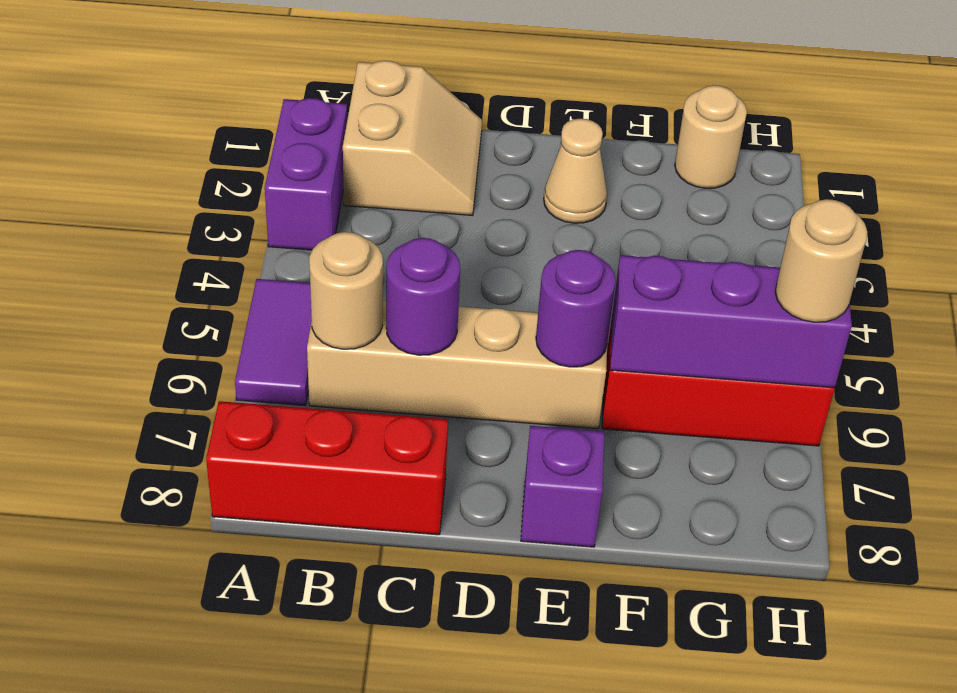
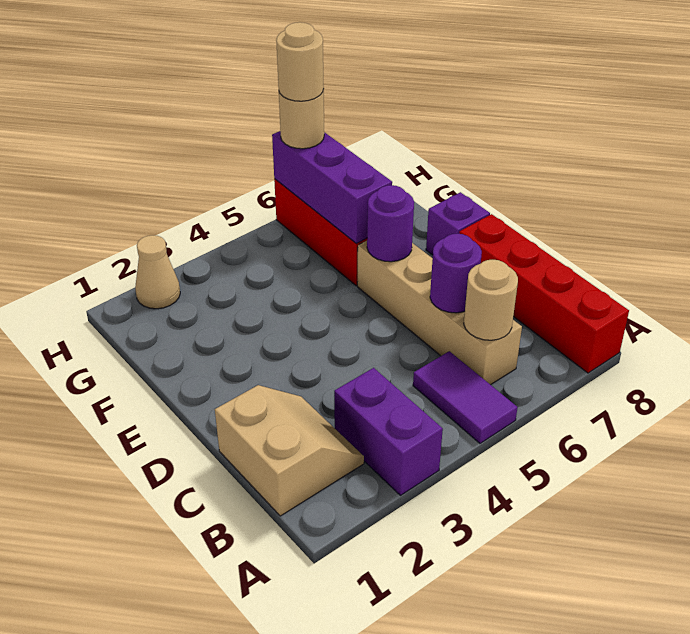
purple brick A2:A3 level 1 -> purple brick A3:B3 level 1
purple tile A5:A6 level 1 -> purple tile A5:B5 level 1
red brick A8:C8 level 1 -> red brick A8:D8 level 1
tan slope B1:C2 level 1 top B -> tan slope B1:C2 level 1 top 1
tan cone E2 level 1 -> tan cone H2 level 1
tan round brick G1 level 1 -> tan round brick H6 level 4

